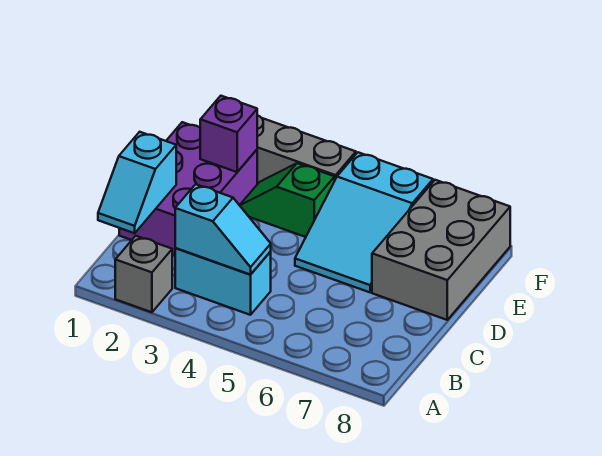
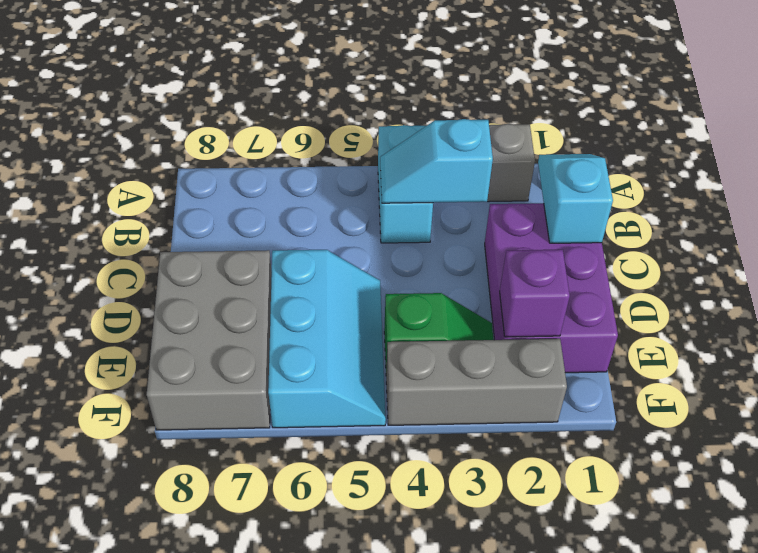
cyan brick B3:B4 level 1 -> cyan brick A4:B4 level 1
cyan slope D5:F6 level 1 top F -> cyan slope D5:F6 level 1 top 6

